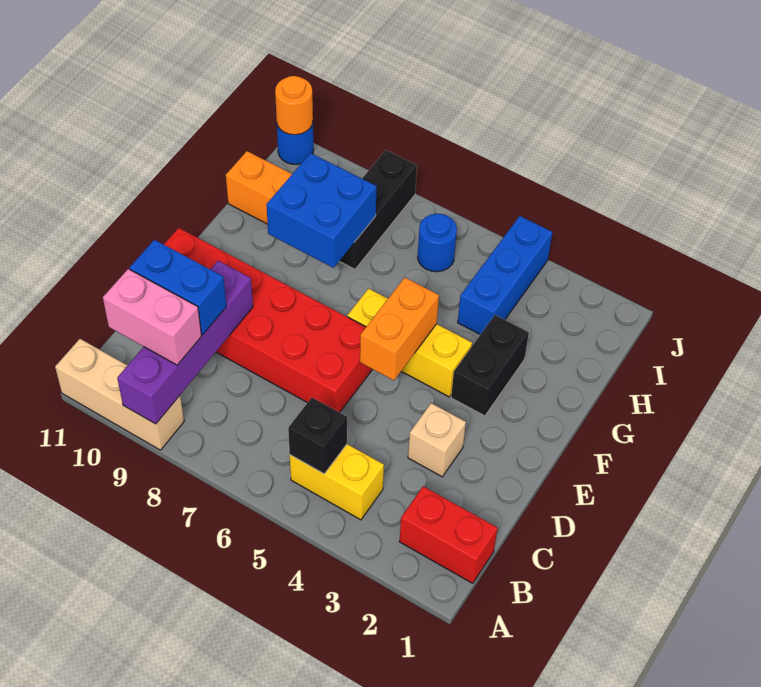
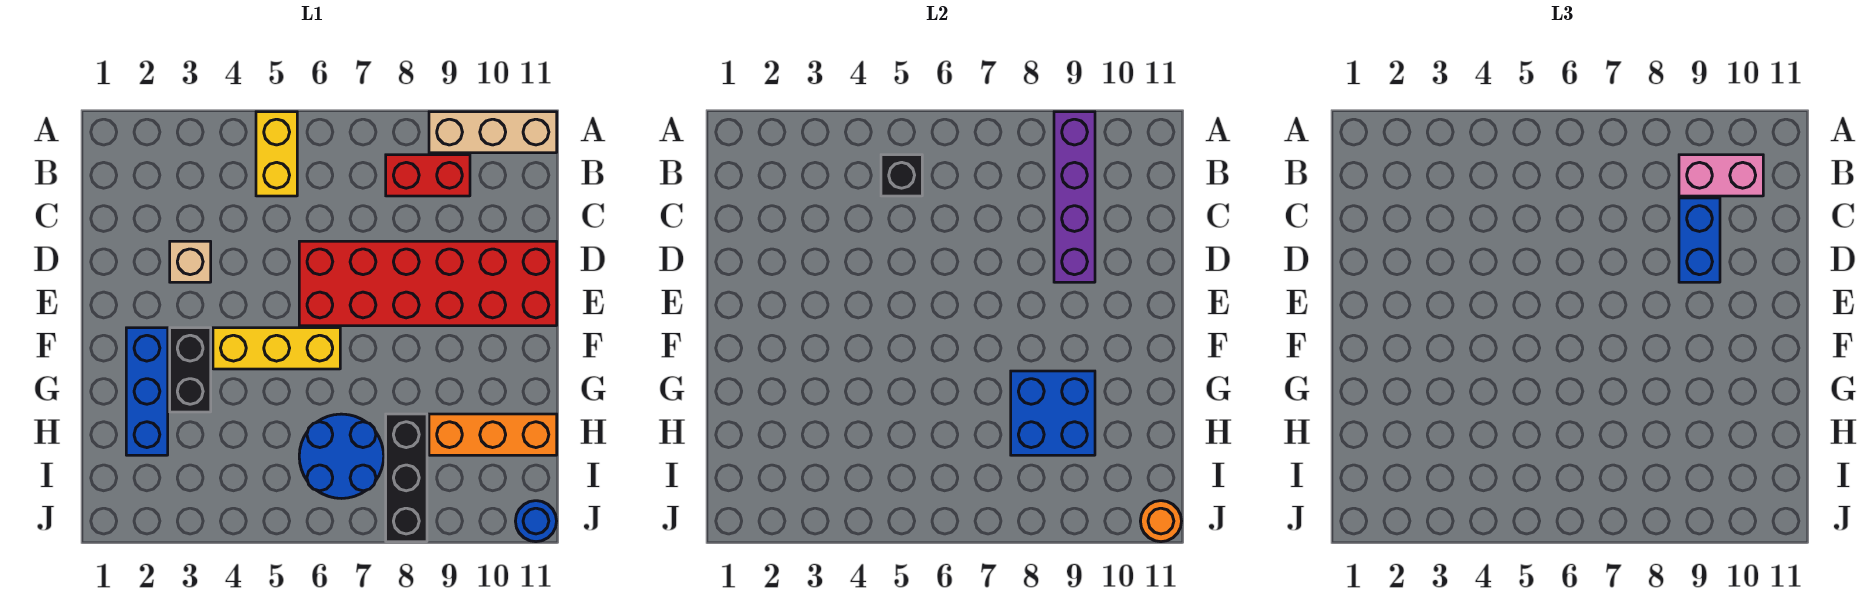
red brick B1:B2 level 1 -> red brick B8:B9 level 1
yellow brick B4:B5 level 1 -> yellow brick A5:B5 level 1
blue brick C9:C10 level 3 -> blue brick C9:D9 level 3
orange brick E5:F5 level 2 -> none
blue brick H4:J4 level 1 -> blue brick F2:H2 level 1
blue round brick I6 level 1 -> blue round brick H6:I7 level 1

